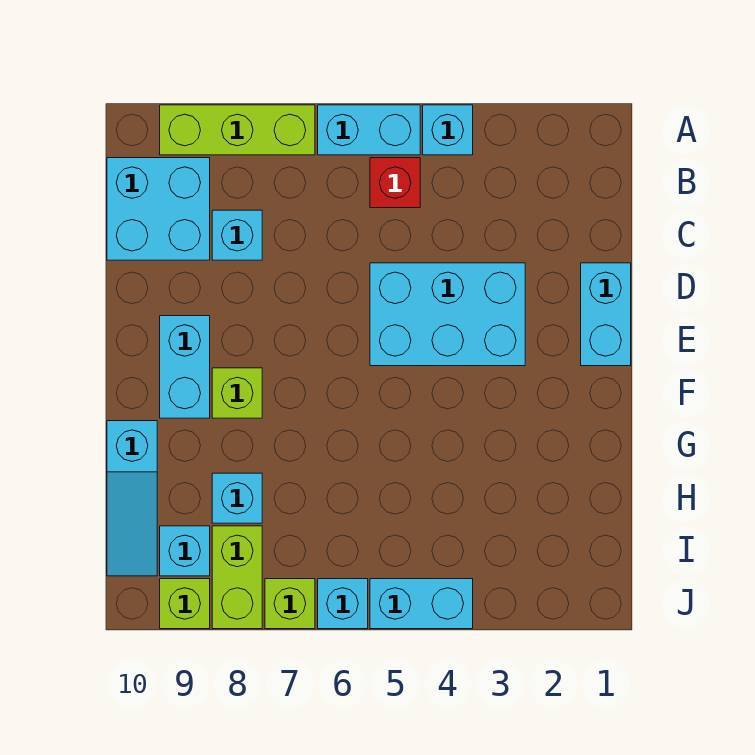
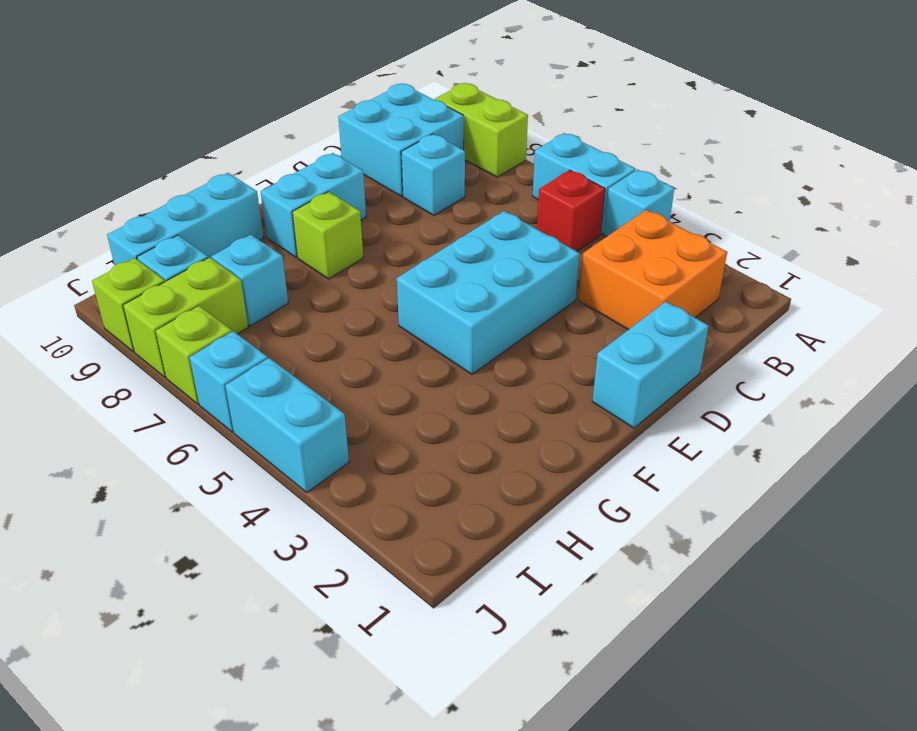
lime brick A7:A9 level 1 -> lime brick A8:A9 level 1
none -> orange brick B2:C3 level 1
cyan brick D3:E5 level 1 -> cyan brick D4:F5 level 1
cyan slope G10:I10 level 1 top G -> cyan brick G10:I10 level 1

